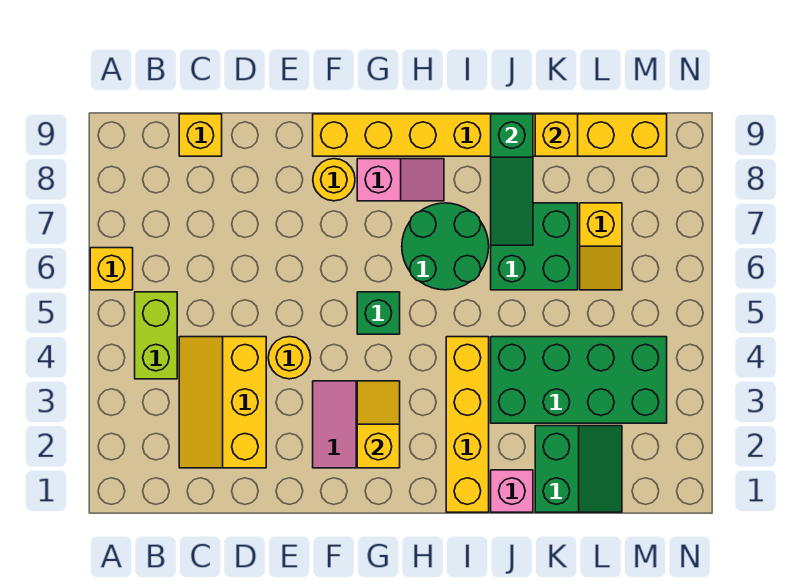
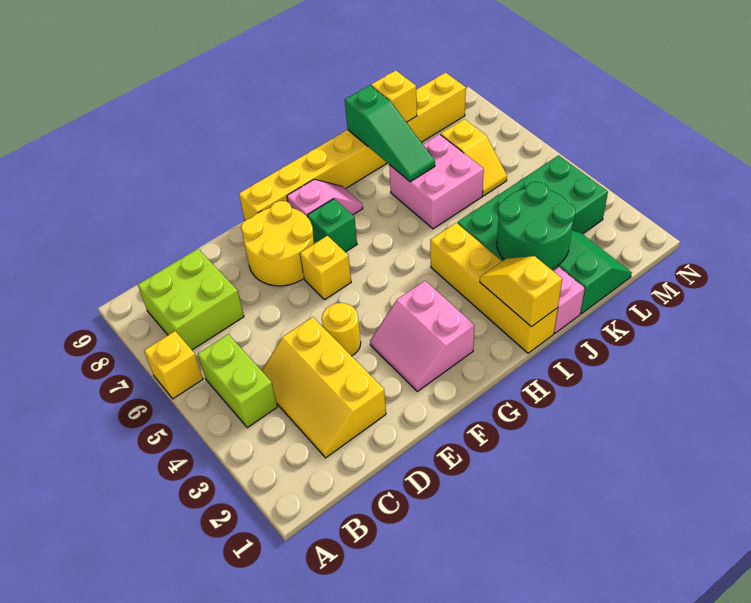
none -> lime brick B7:C8 level 1
yellow brick C9 level 1 -> yellow brick F6 level 1
yellow round brick F8 level 1 -> yellow round brick E7:F8 level 1
yellow slope G2:G3 level 2 top 2 -> yellow slope I1:I2 level 2 top 1
green brick G5 level 1 -> green brick G7 level 1
green round brick H6:I7 level 1 -> green round brick J2:K3 level 2
green brick J6:K7 level 1 -> pink brick J6:K7 level 1

